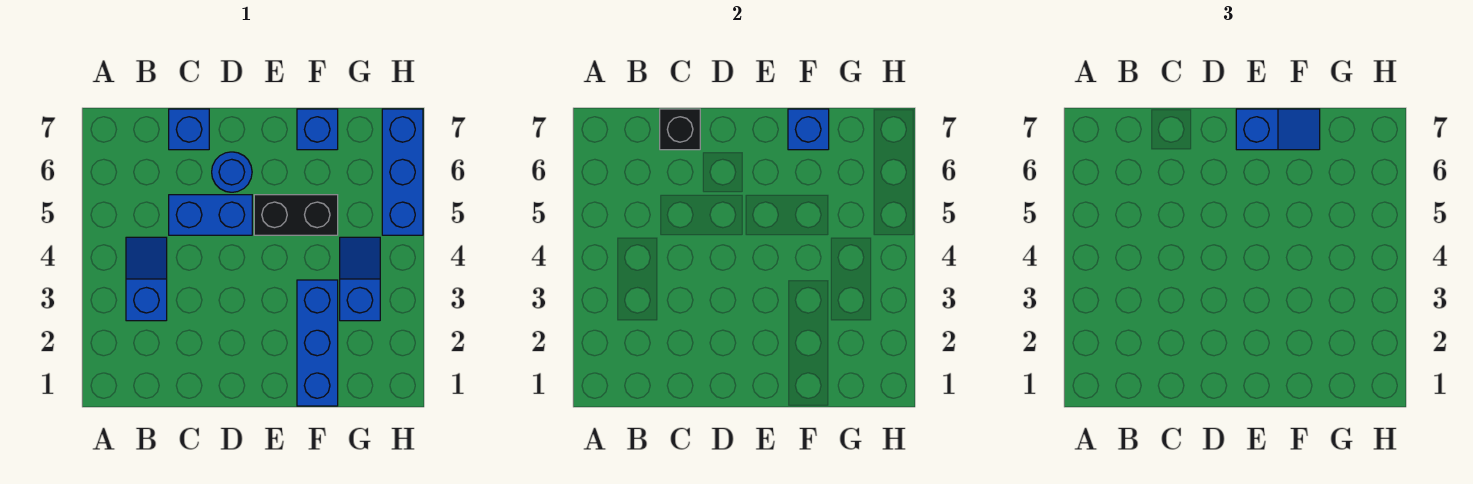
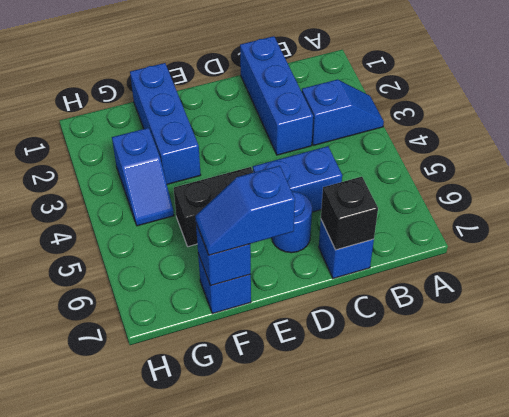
blue slope B3:B4 level 1 top 3 -> blue slope A3:B3 level 1 top B
blue brick H5:H7 level 1 -> blue brick C1:C3 level 1

